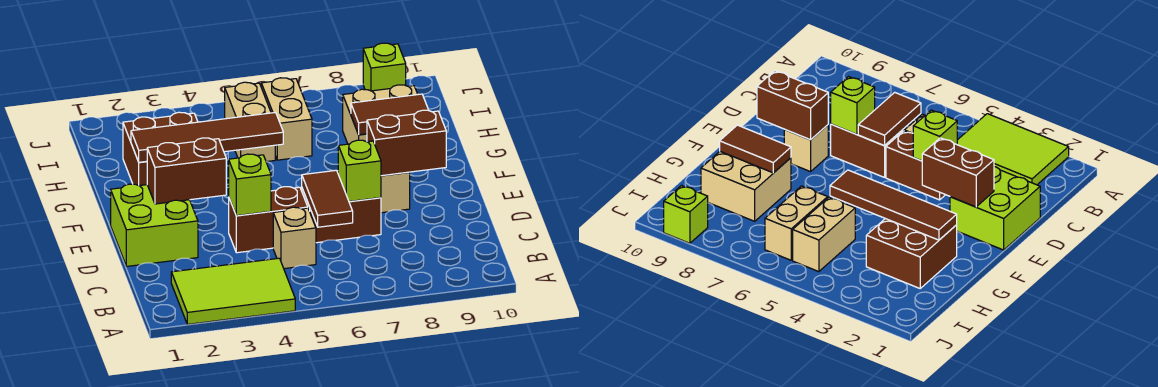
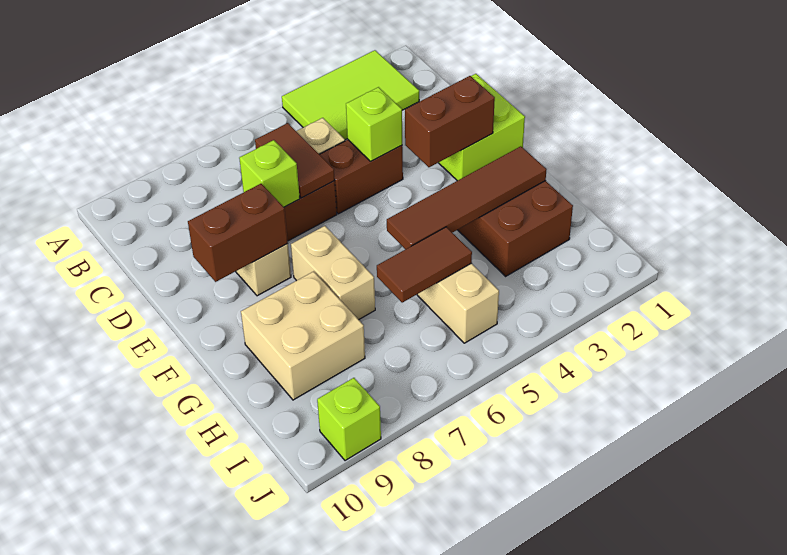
brown tile G8:G9 level 2 -> brown tile H5:H6 level 2
tan brick H6:I6 level 1 -> tan brick F7:G7 level 1

